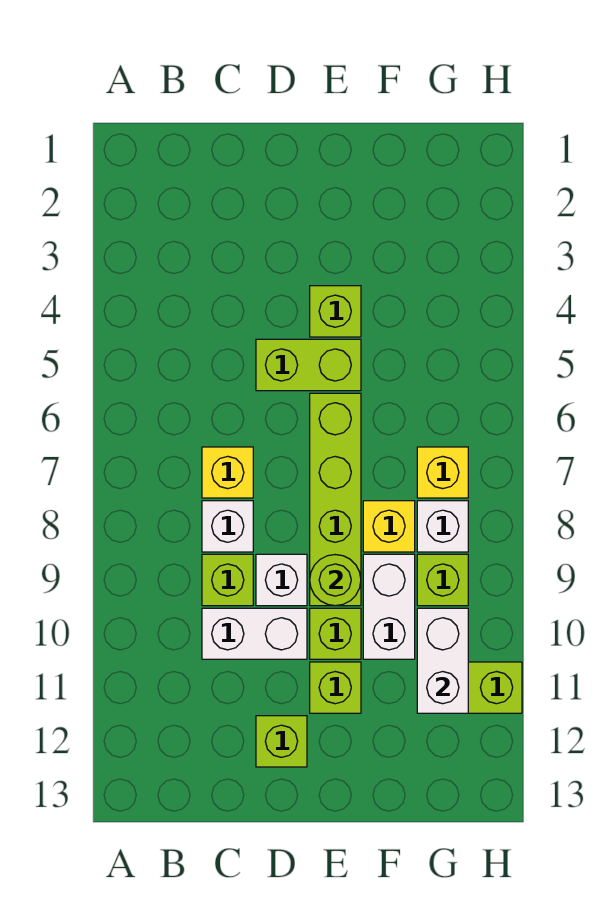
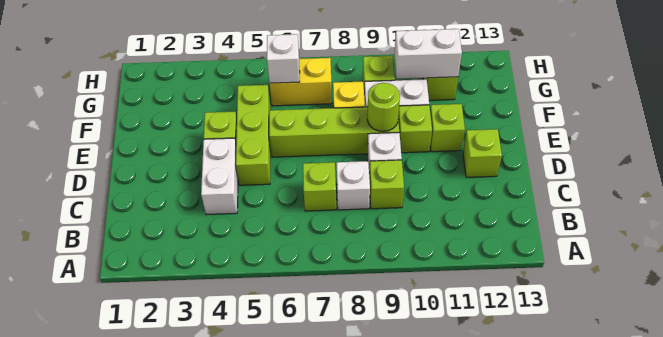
yellow brick C7 level 1 -> lime brick C7 level 1
white brick C10:D10 level 1 -> white brick C4:D4 level 1
lime brick D5:E5 level 1 -> lime brick D5:F5 level 1
yellow brick G7 level 1 -> yellow brick G6:G7 level 1
white brick G8 level 1 -> white brick G6 level 2

